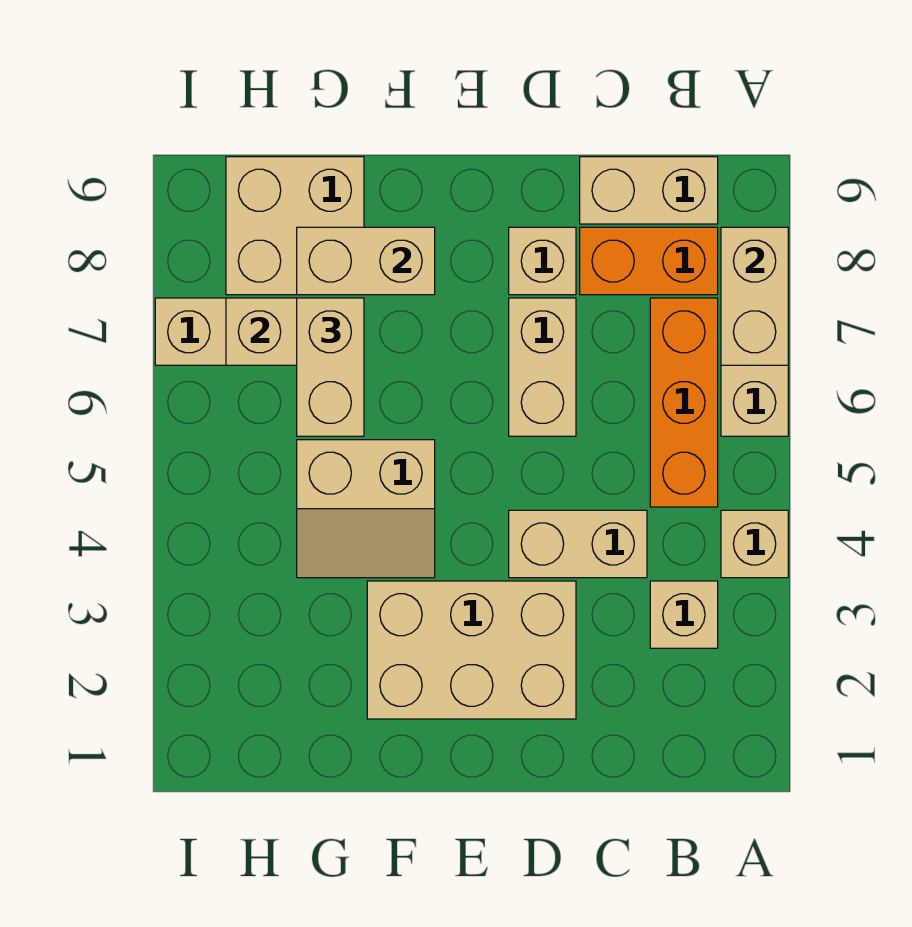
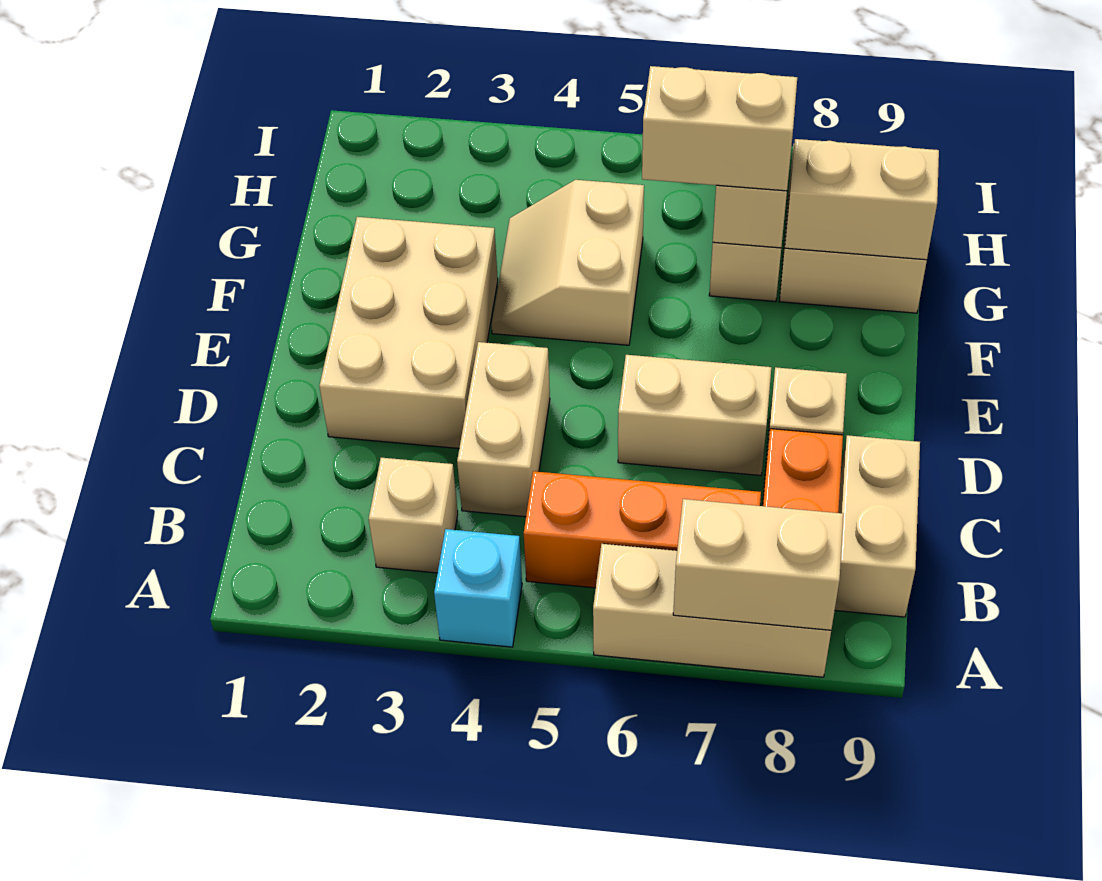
tan brick A4 level 1 -> cyan brick A4 level 1
tan brick F8:G8 level 2 -> tan brick G8:G9 level 2

